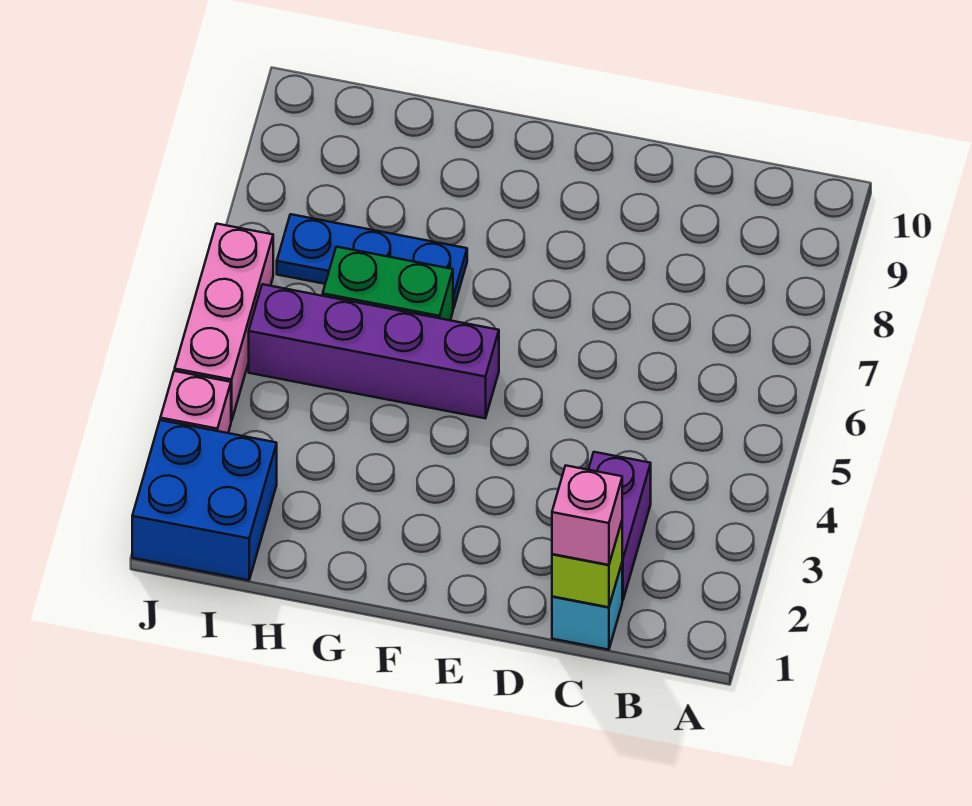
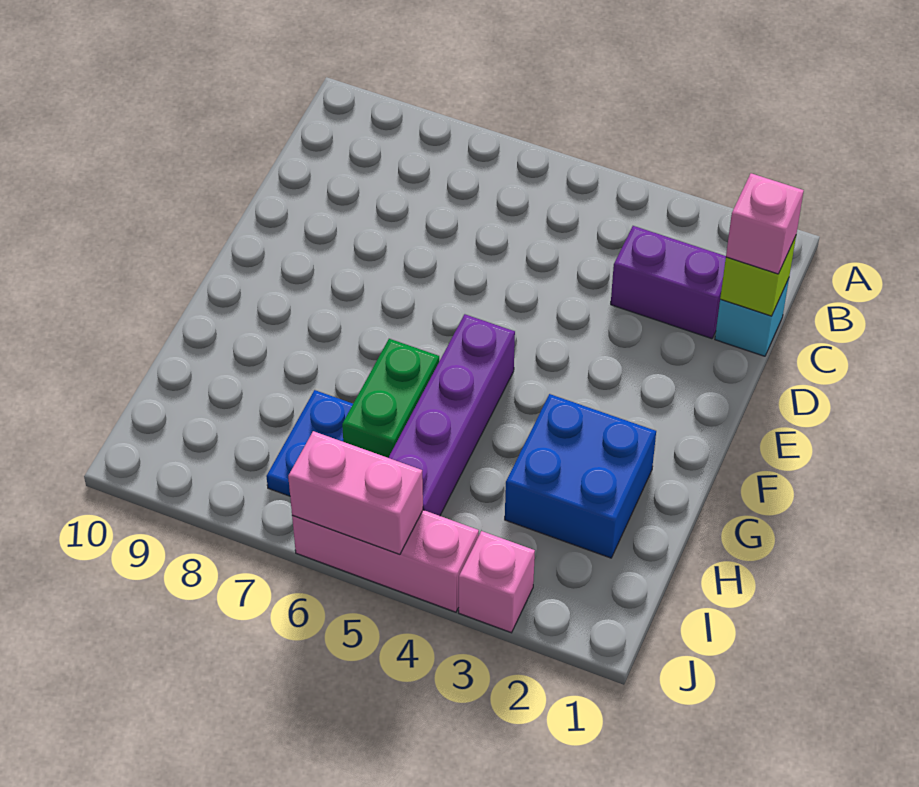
blue plate G7:I7 level 1 -> blue plate H7:I7 level 1
blue brick I1:J2 level 1 -> blue brick G2:H3 level 1
none -> pink brick J5:J6 level 2

